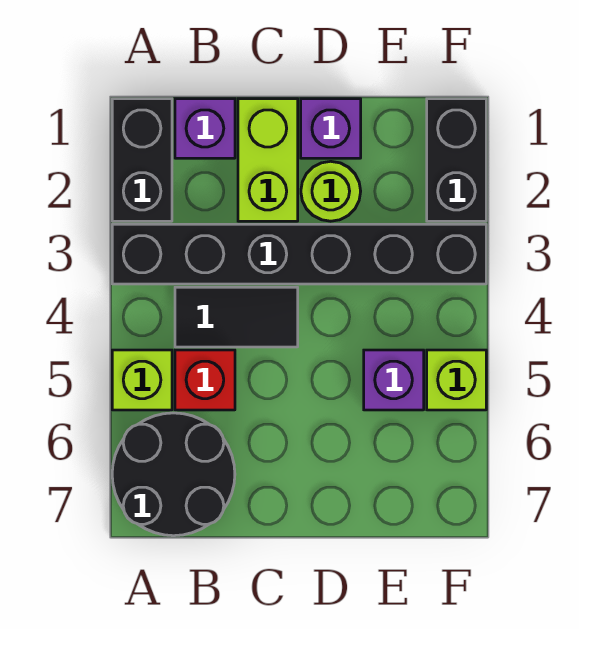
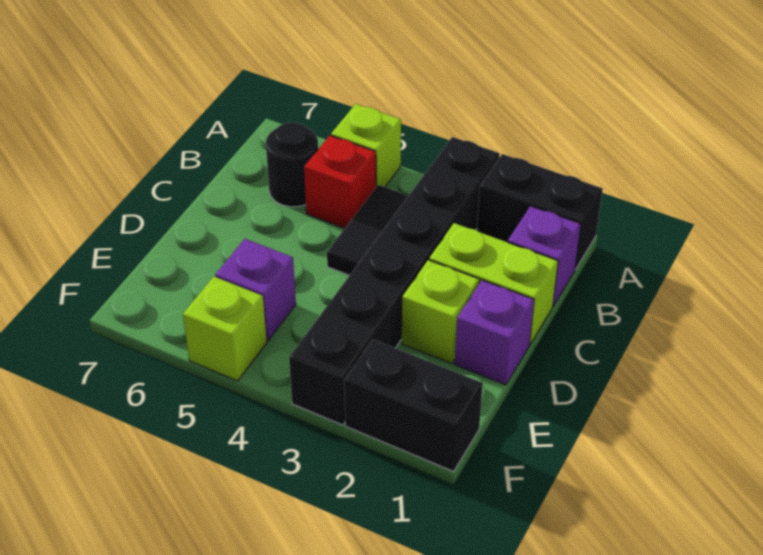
black round brick A6:B7 level 1 -> black round brick B6 level 1
lime round brick D2 level 1 -> lime brick D2 level 1

